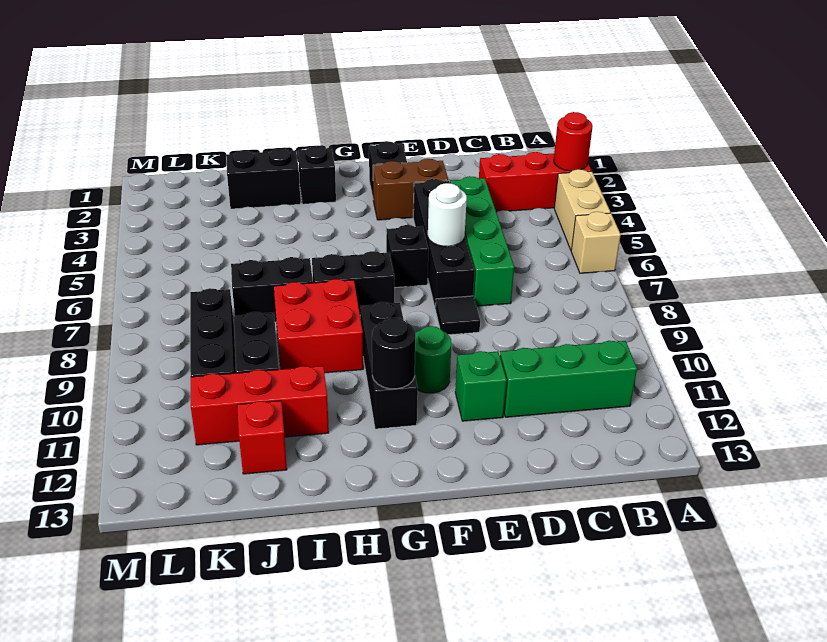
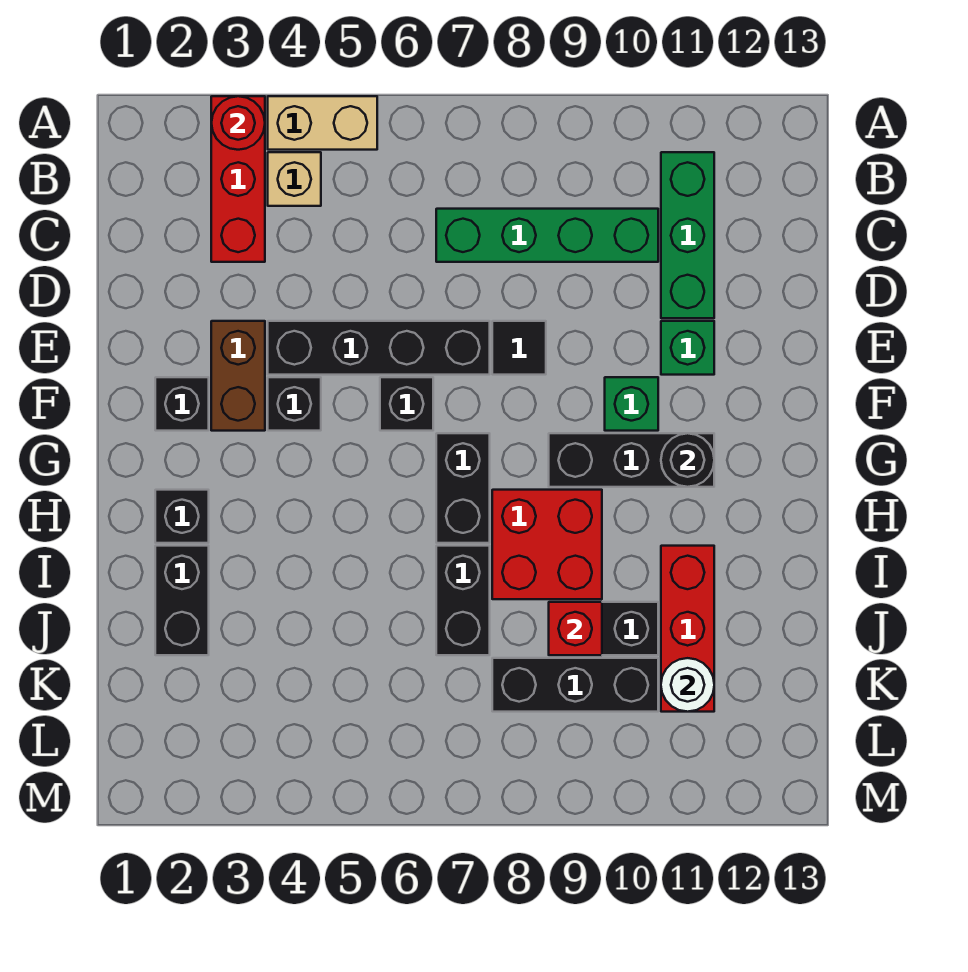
tan brick A6 level 1 -> tan brick B4 level 1
green brick D4:D7 level 1 -> green brick C7:C10 level 1
white round brick E6 level 2 -> white round brick K11 level 2
none -> black brick F4 level 1
green round brick F10 level 1 -> green brick F10 level 1
red brick J12 level 1 -> red brick J9 level 2

